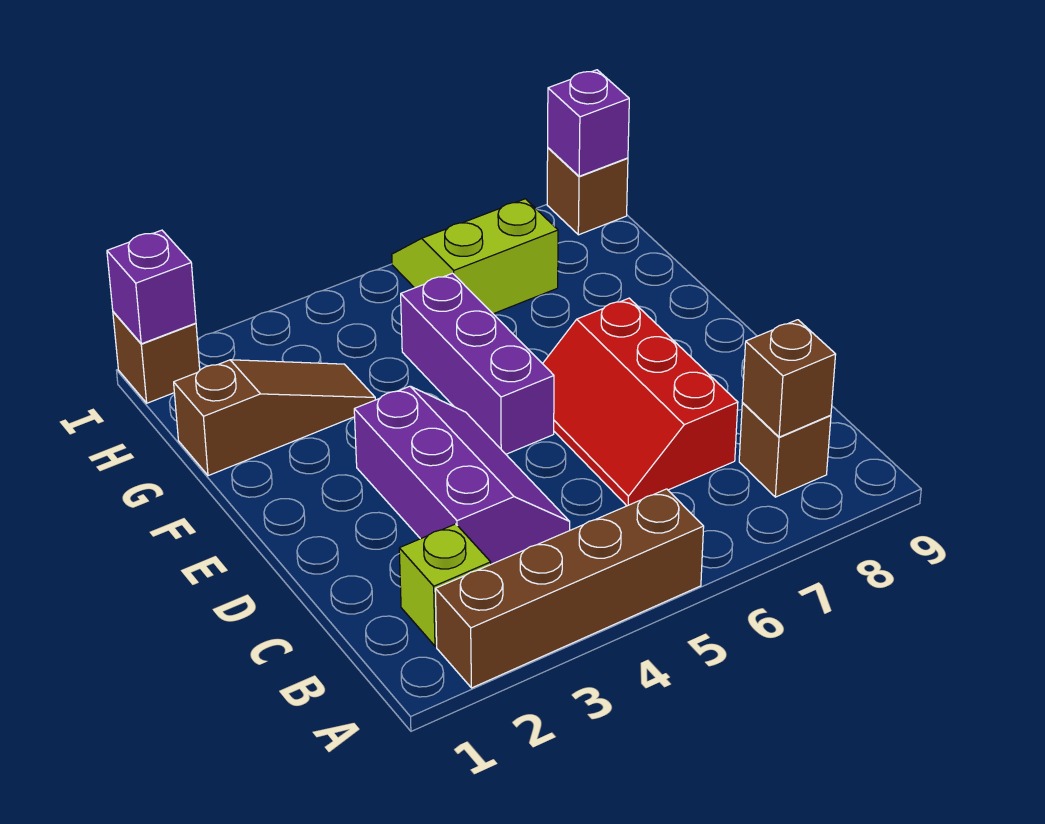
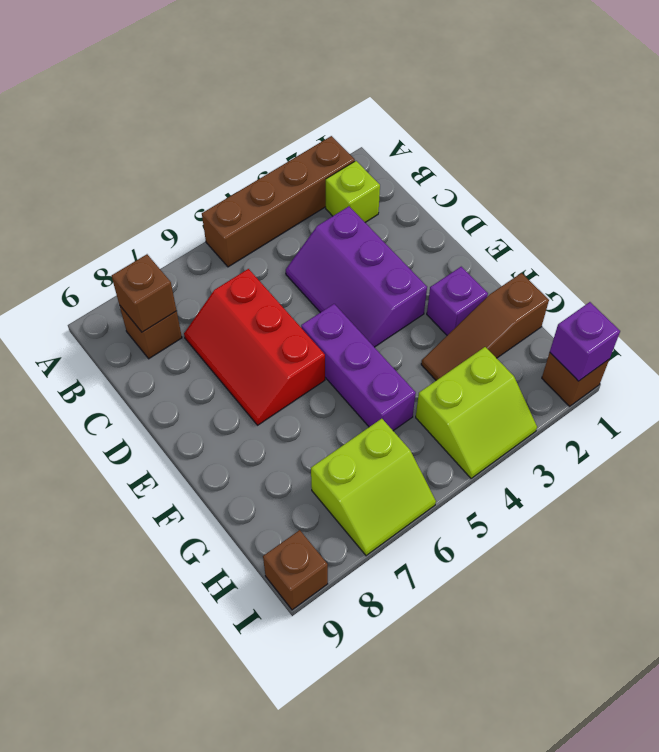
red slope C6:E7 level 1 top 7 -> red slope C6:E7 level 1 top 6
none -> lime slope H3:I4 level 1 top H
purple brick I9 level 2 -> purple brick F2 level 1

